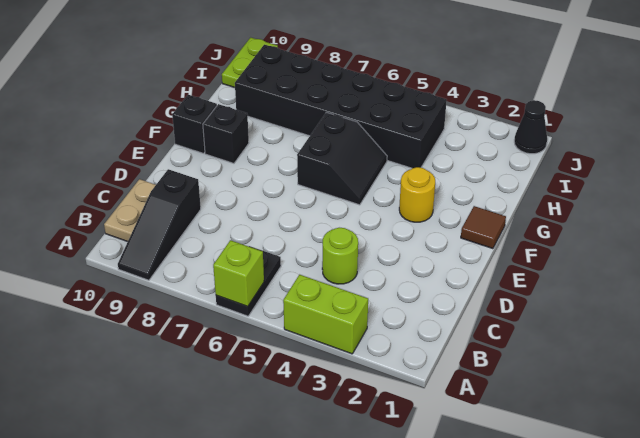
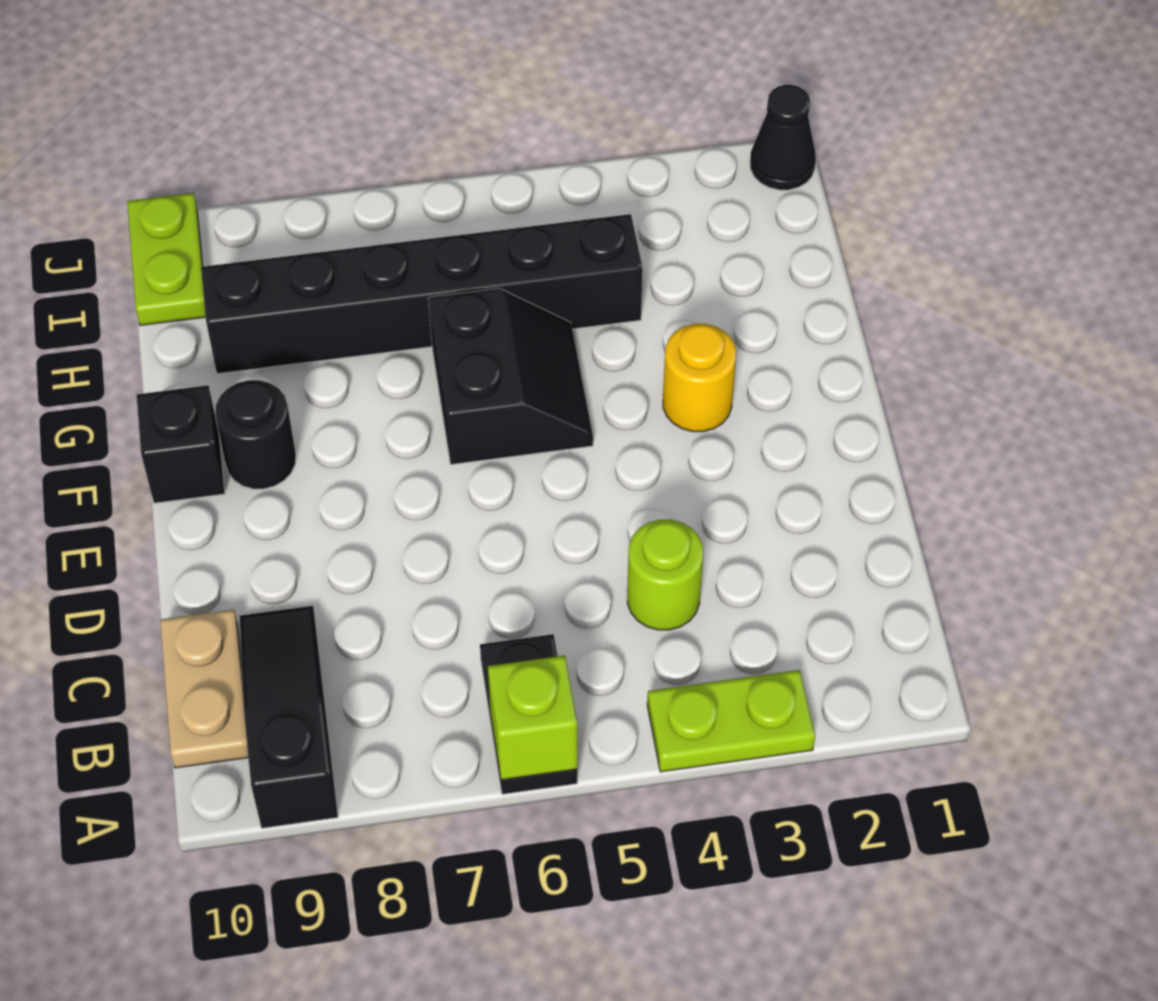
lime brick A3:A4 level 1 -> lime plate A3:A4 level 1
black slope A9:C9 level 1 top C -> black slope A9:C9 level 1 top A
brown tile F1 level 1 -> none
black brick F9 level 1 -> black round brick F9 level 1
black brick H4:I9 level 1 -> black brick H4:H9 level 1

